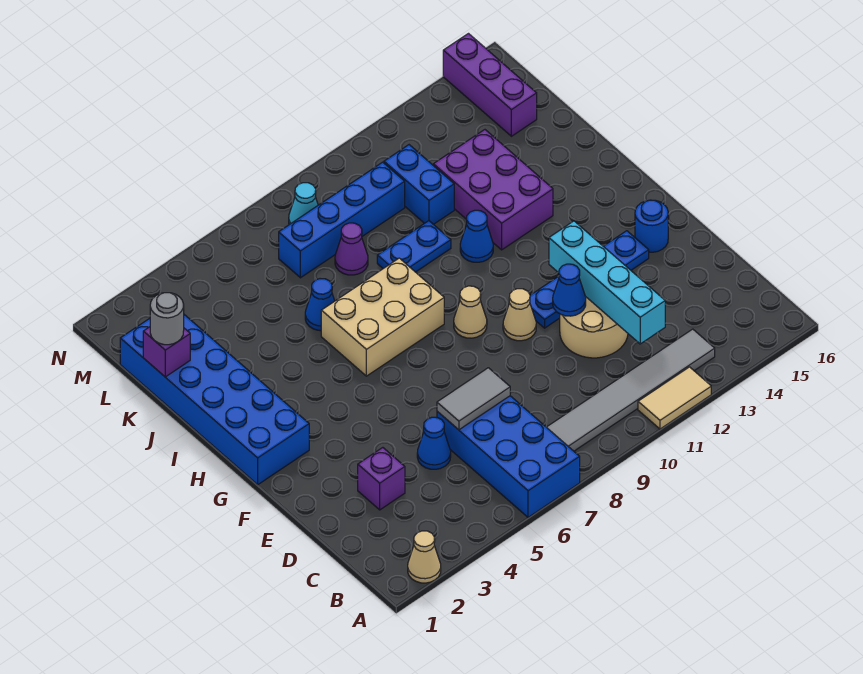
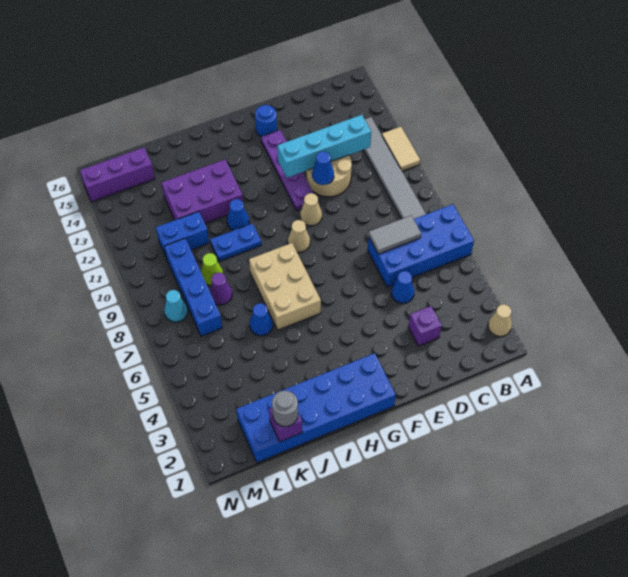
grey tile D6:D7 level 2 -> grey tile C7:D7 level 2
blue plate F11:F14 level 1 -> purple plate F11:F14 level 1
blue plate J9:J10 level 1 -> blue plate I10:J10 level 1
none -> lime cone K9 level 1

